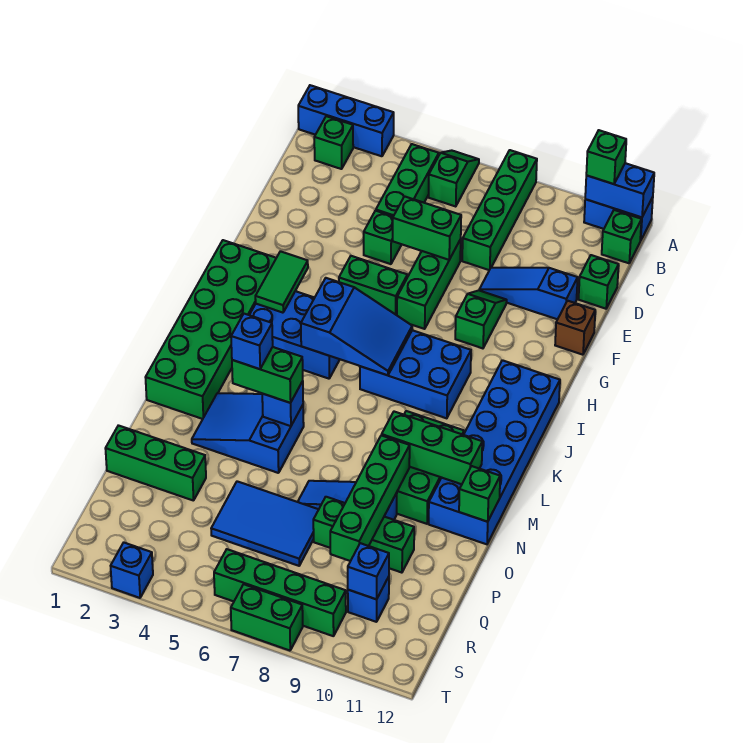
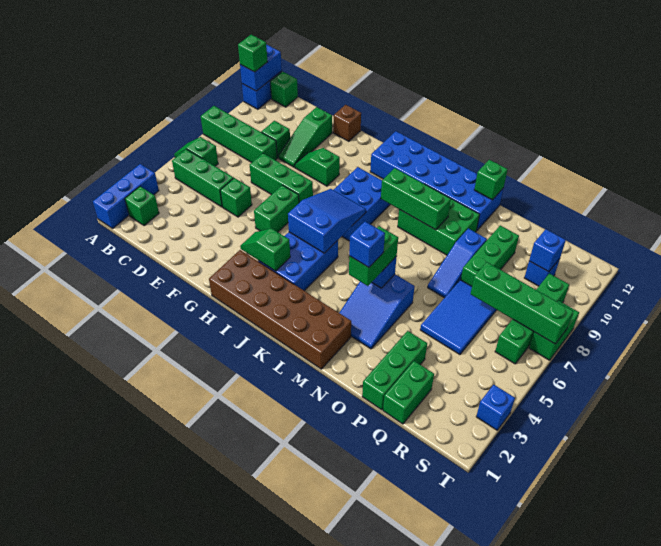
green brick D12 level 1 -> green brick D9 level 1
green brick E6:E7 level 2 -> green brick Q1:Q2 level 1
blue slope E9:E11 level 1 top 11 -> green slope E9:E11 level 1 top 11
green brick H1:M2 level 1 -> brown brick H1:M2 level 1
green tile H3:I3 level 2 -> green slope H3:I3 level 2 top I
green brick M9:M11 level 2 -> green brick K9:M9 level 2
green brick N9:Q9 level 2 -> green brick Q7:T7 level 2

